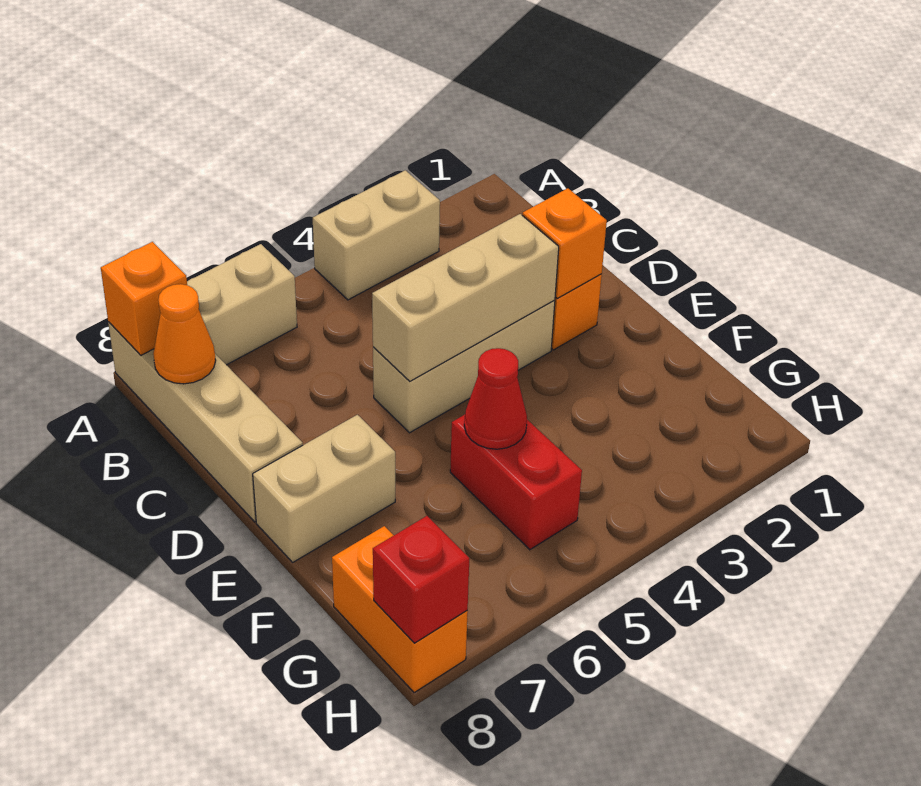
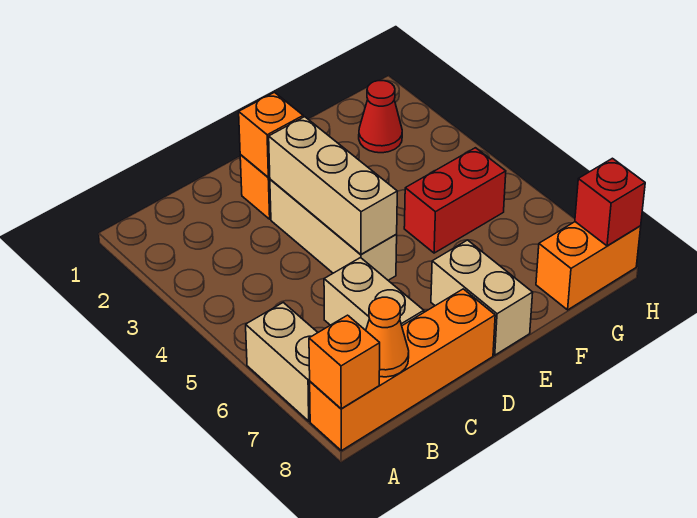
tan brick A3:A4 level 1 -> tan brick C6:C7 level 1
tan brick A8:D8 level 1 -> orange brick A8:D8 level 1
red cone F5 level 2 -> red cone G2 level 1

